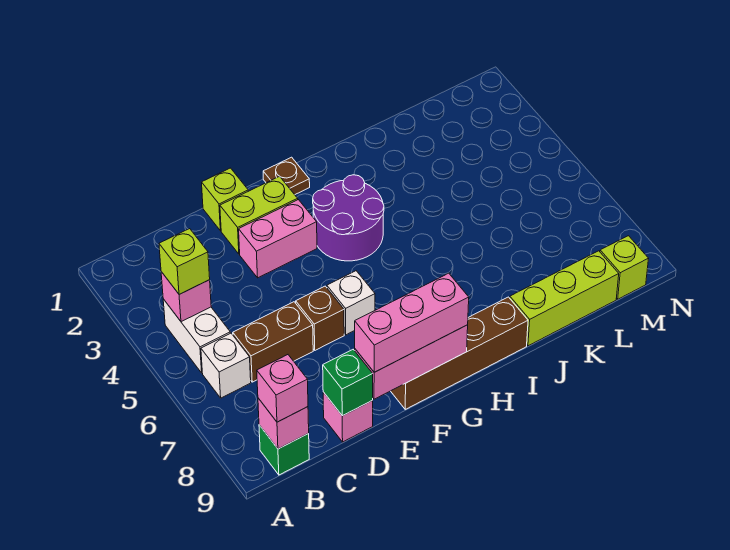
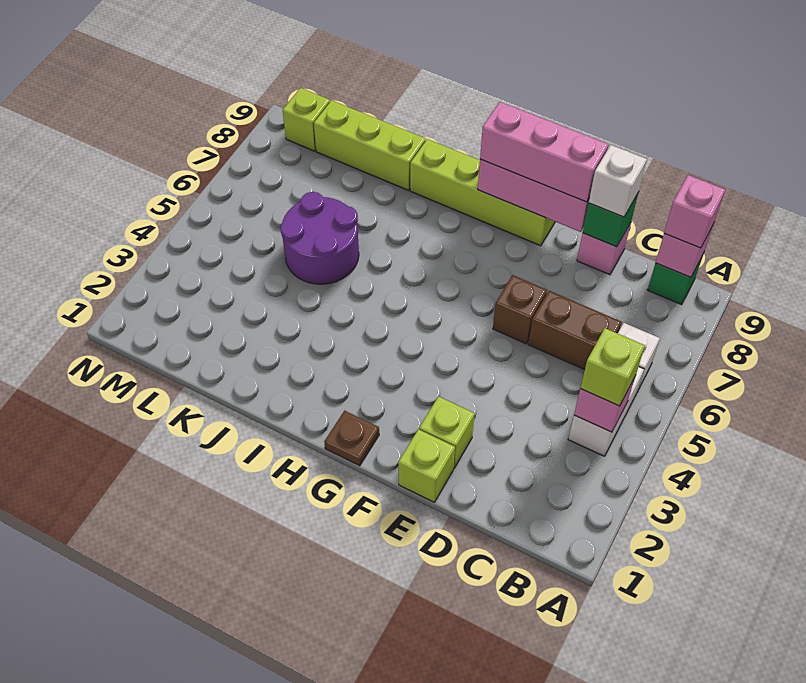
lime brick E2:F2 level 1 -> lime brick E2 level 1
pink brick E3:F3 level 1 -> none
white brick F6 level 1 -> white brick D9 level 3
brown brick F9:I9 level 1 -> lime brick F9:I9 level 1
purple round brick G3:H4 level 1 -> purple round brick J5:K6 level 1

